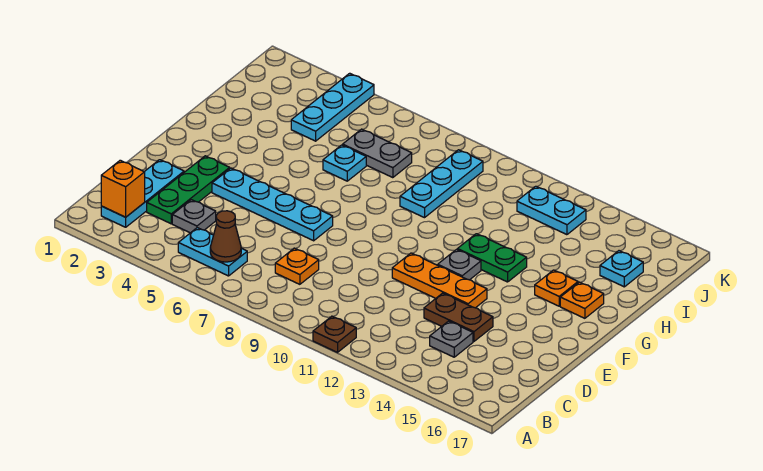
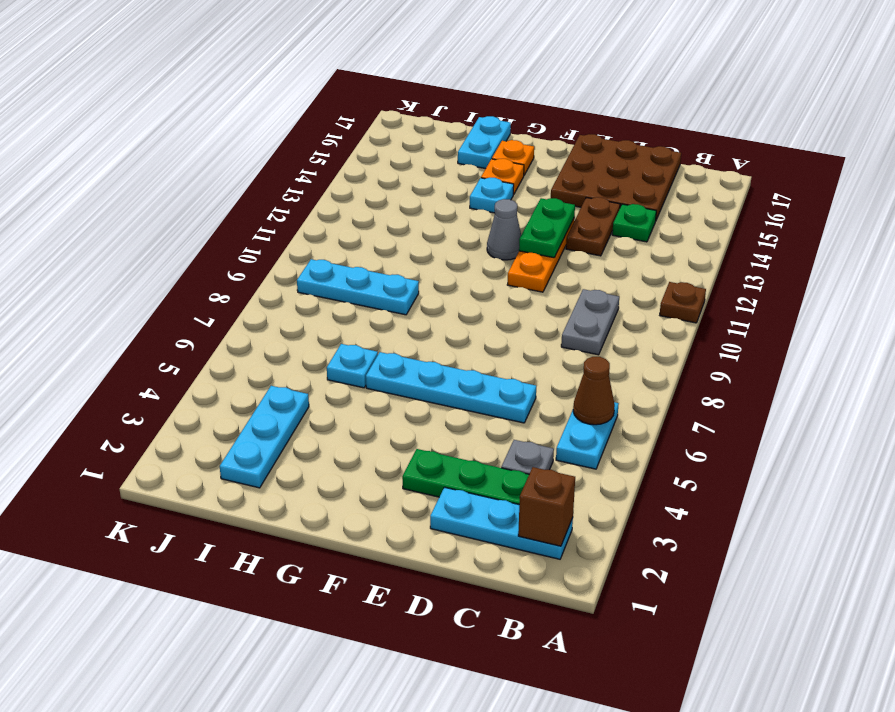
orange brick B2 level 2 -> brown brick B2 level 2
orange plate C8 level 1 -> none
grey plate C14 level 1 -> green plate C14 level 1
none -> brown plate C15:E17 level 1
cyan plate E4:E7 level 1 -> cyan plate D6:G6 level 1
grey plate F12 level 1 -> grey cone F12 level 1
green plate G12:G13 level 1 -> green plate E12:E13 level 2
cyan plate I4:K4 level 1 -> cyan plate I2:I4 level 1
grey plate I6:I7 level 1 -> grey plate C9:C10 level 1
cyan plate I16 level 1 -> cyan plate G14 level 1
cyan plate J12:J13 level 1 -> cyan plate H16:H17 level 1

